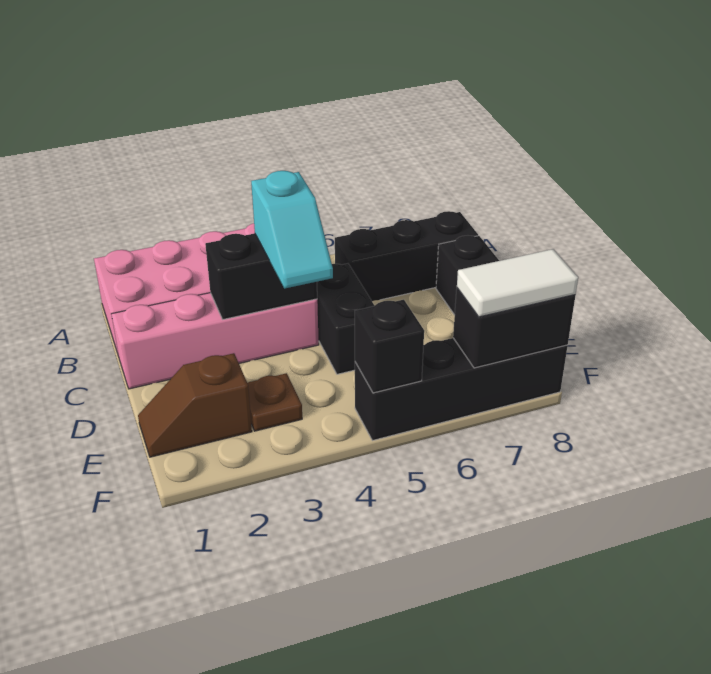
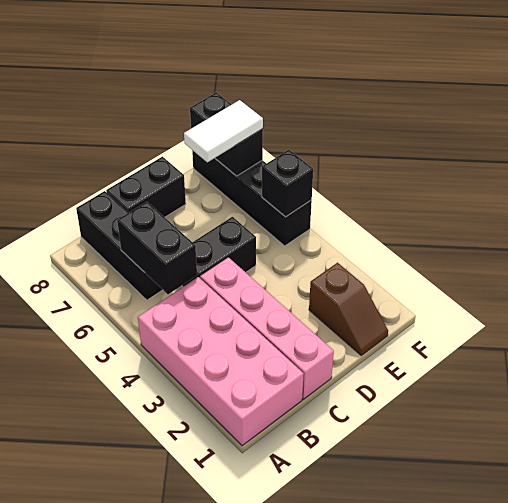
black brick C3:C4 level 2 -> black brick B5:B6 level 2
cyan slope C4:D4 level 3 top C -> none
brown plate E3 level 1 -> none
white tile F7:F8 level 3 -> white tile E7:F7 level 3

